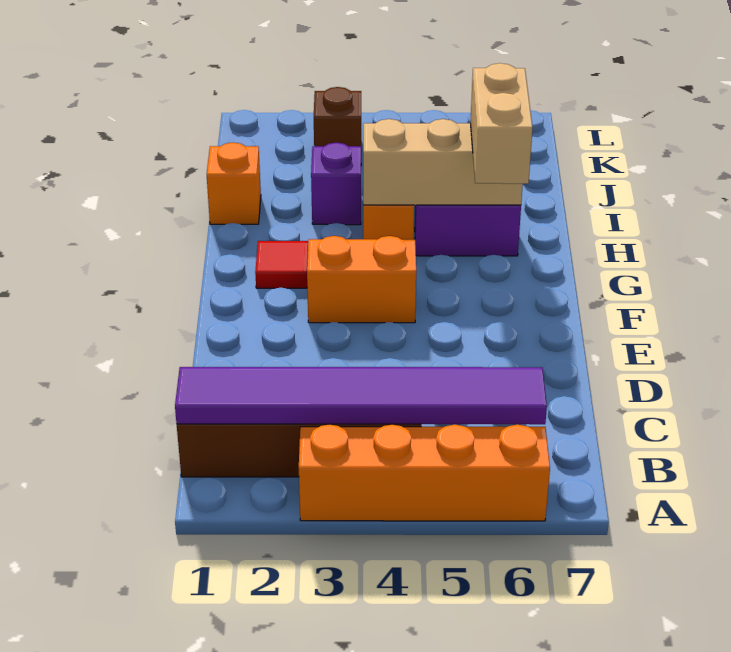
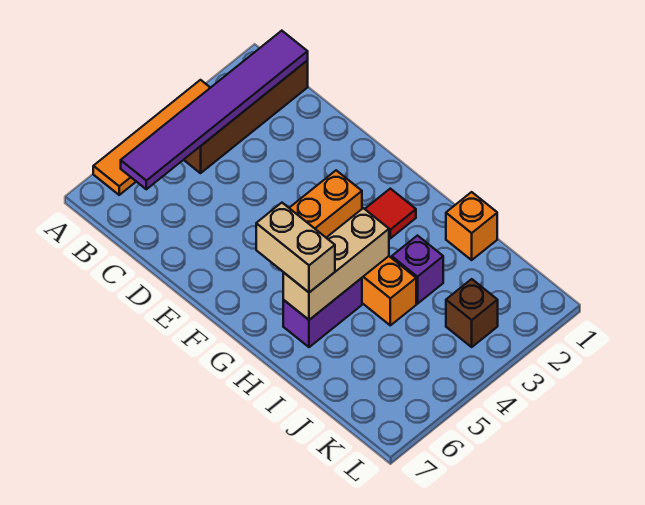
orange brick A3:A6 level 1 -> orange tile A3:A6 level 1

